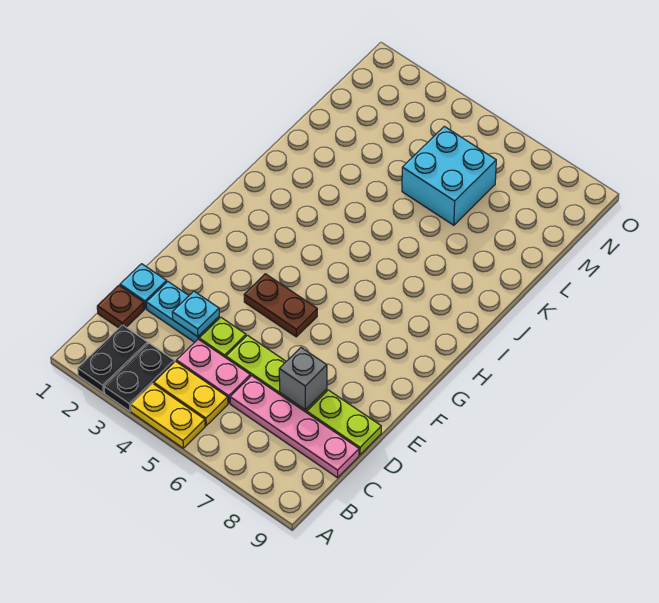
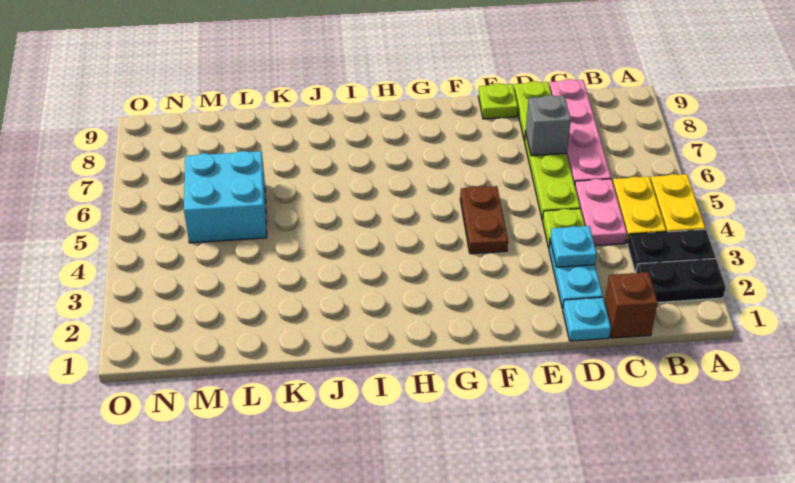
brown plate C1 level 1 -> brown brick C1 level 1
none -> lime plate E9 level 1

